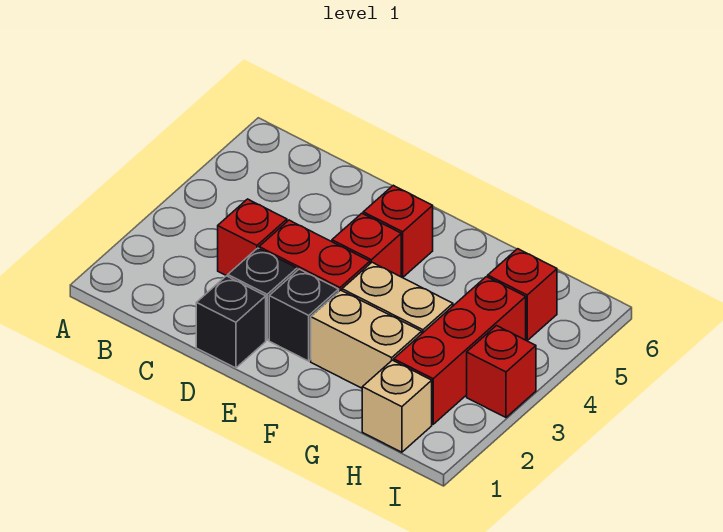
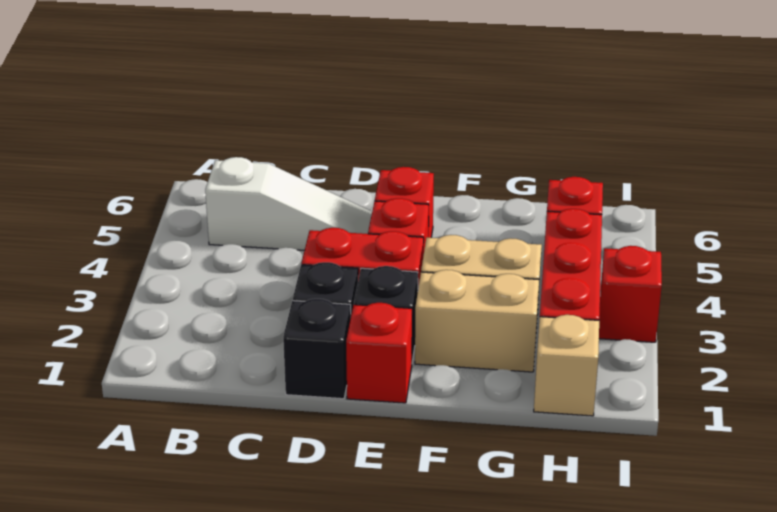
none -> white slope B5:D5 level 1 top B
red brick C3 level 1 -> red brick E1 level 1

